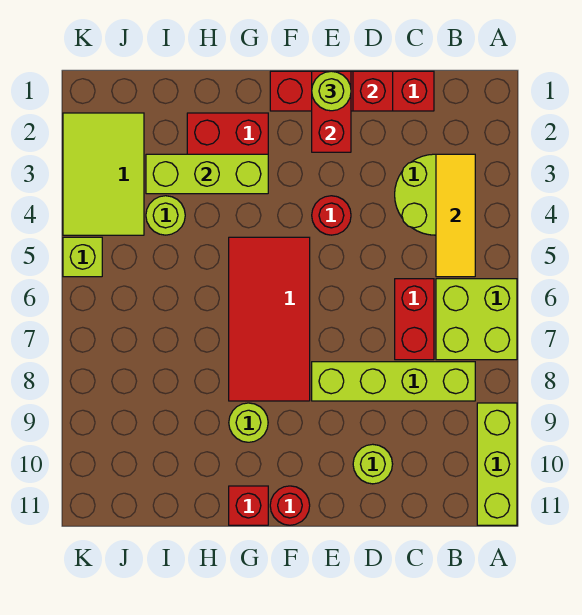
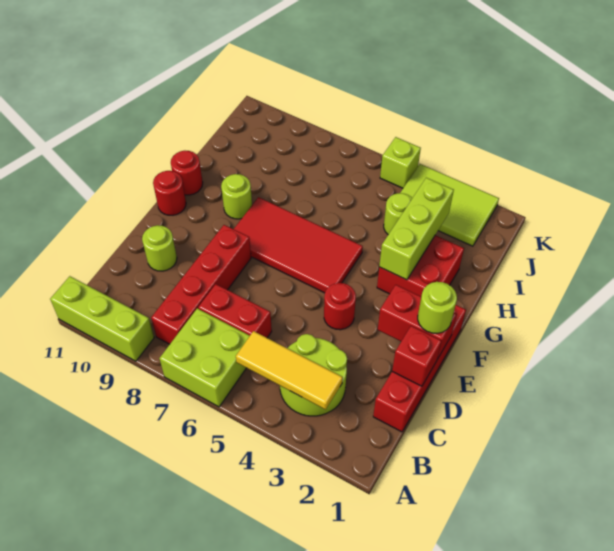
lime brick B8:E8 level 1 -> red brick B8:E8 level 1
red brick G11 level 1 -> red round brick G11 level 1

